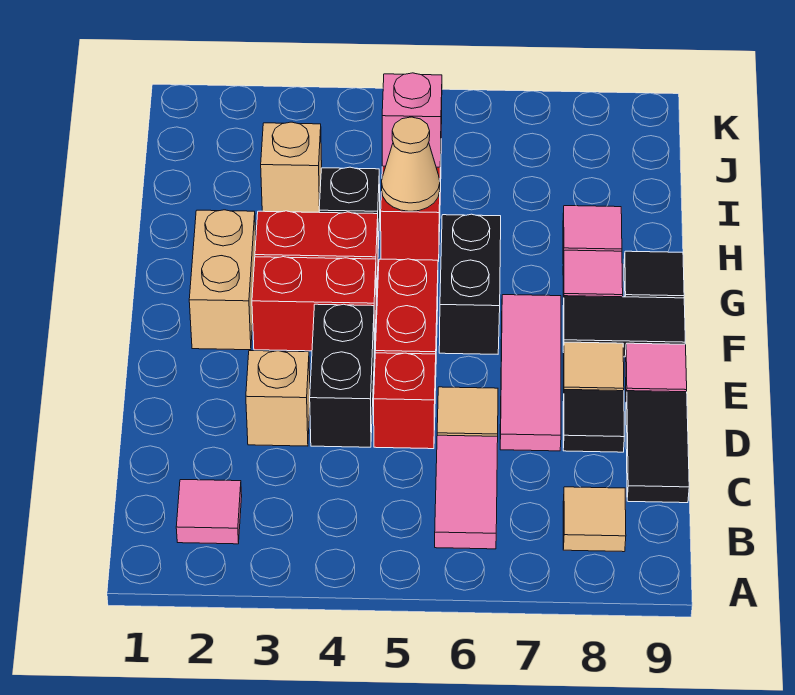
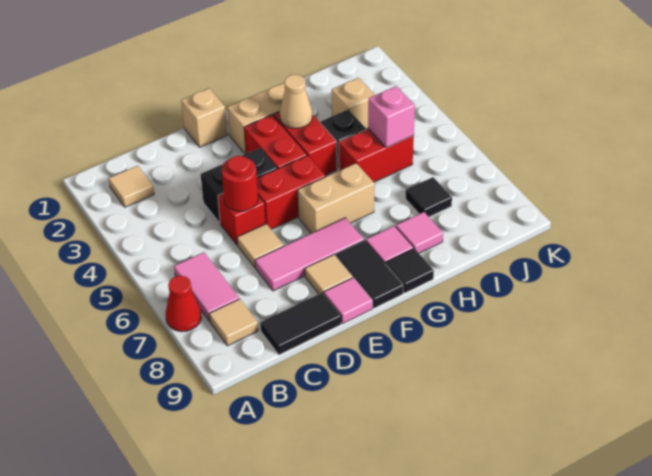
none -> red cone A7 level 1
pink tile B2 level 1 -> tan tile B2 level 1
pink tile B6:C6 level 1 -> pink tile B6:B7 level 1
tan brick D3 level 1 -> tan brick E1 level 1
none -> red round brick D5 level 2
black tile D8 level 1 -> black tile I7 level 1
black brick F6:G6 level 1 -> tan brick F6:G6 level 1
tan cone H5 level 2 -> tan cone G3 level 2

